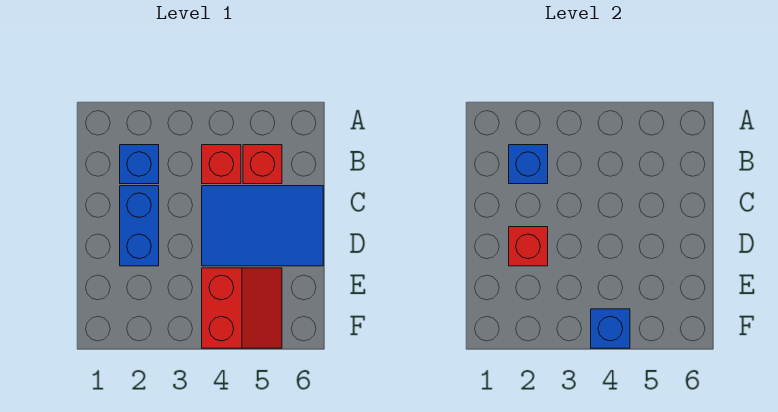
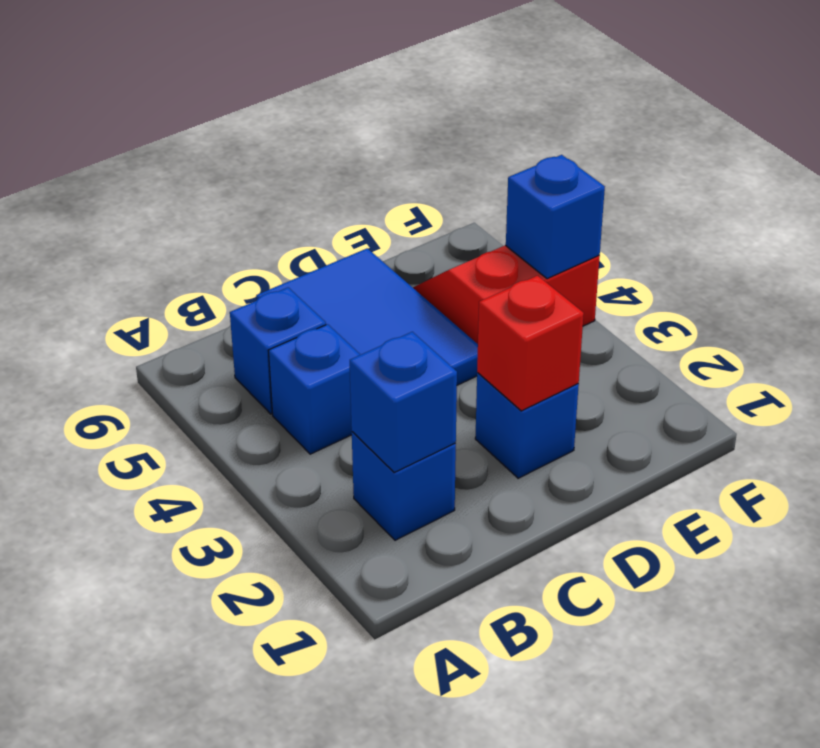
red brick B4 level 1 -> blue brick B4 level 1
red brick B5 level 1 -> blue brick B5 level 1
blue brick C2:D2 level 1 -> blue brick D2 level 1

